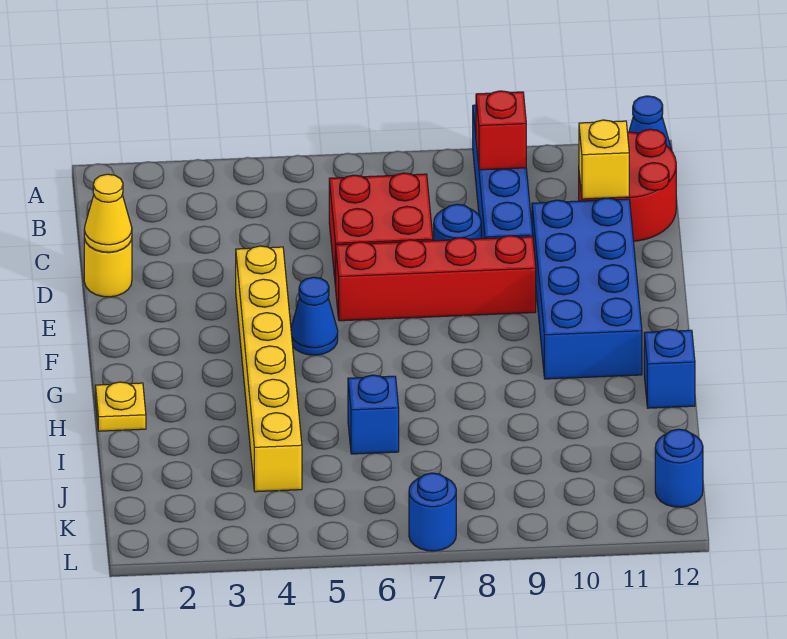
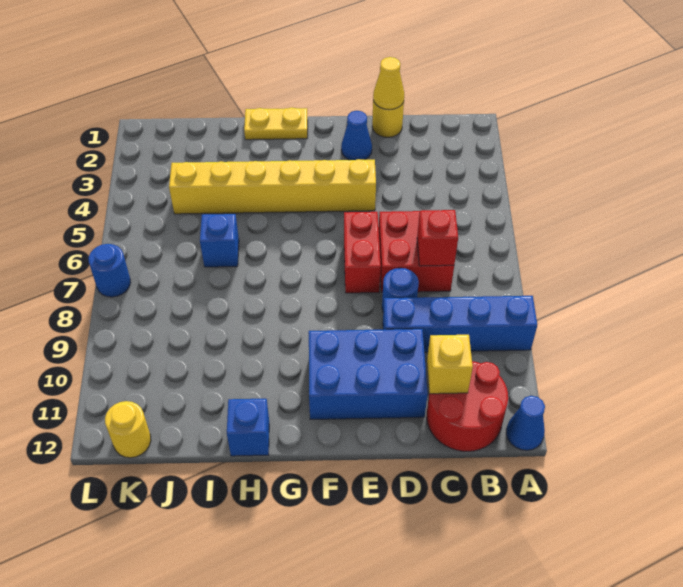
red brick B9 level 2 -> red brick C7 level 2
blue brick D10:G11 level 1 -> blue brick D10:F11 level 1
red brick E6:E9 level 1 -> red brick E6:E7 level 1
blue cone F5 level 1 -> blue cone E2 level 1
yellow plate H1 level 1 -> yellow plate G1:H1 level 1
blue round brick K12 level 1 -> yellow round brick K12 level 1

